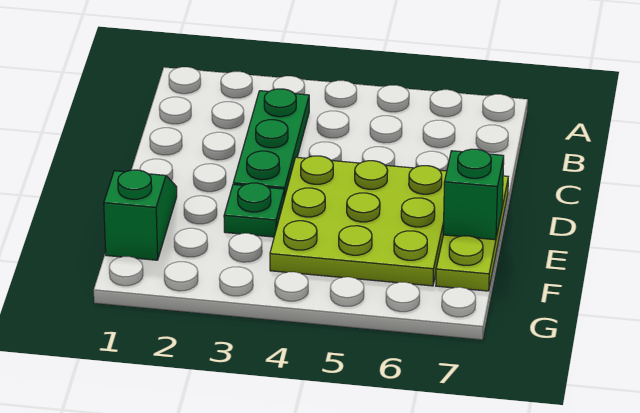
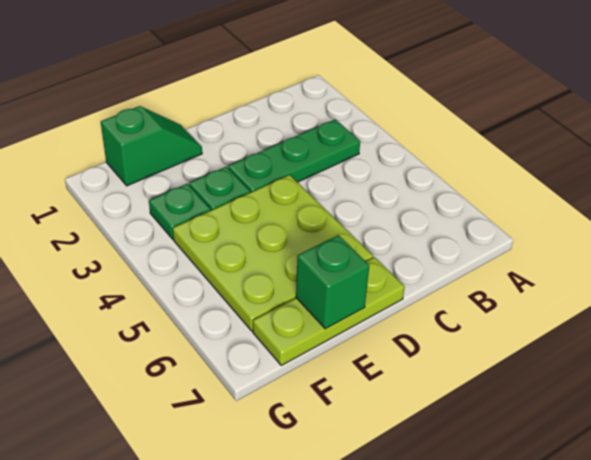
none -> green plate F3 level 1

